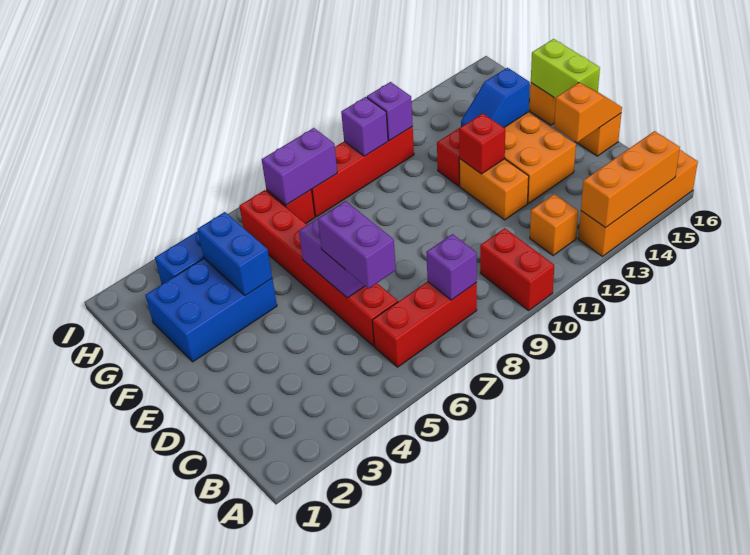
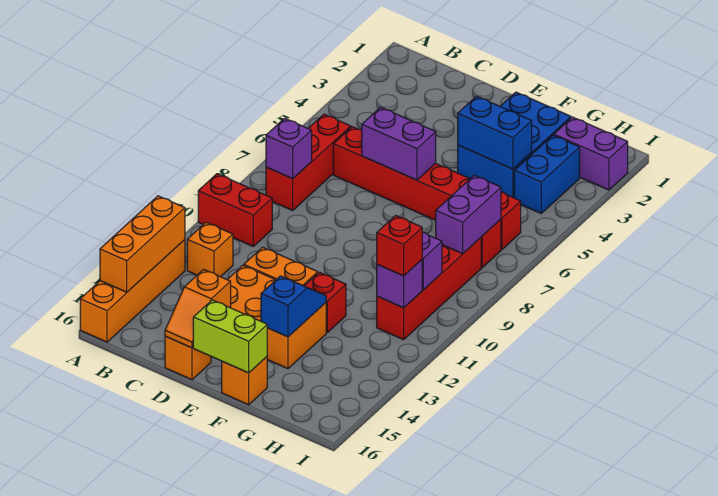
purple brick C6:D6 level 3 -> purple brick H2:I2 level 1
red brick E12 level 2 -> red brick H11 level 3

